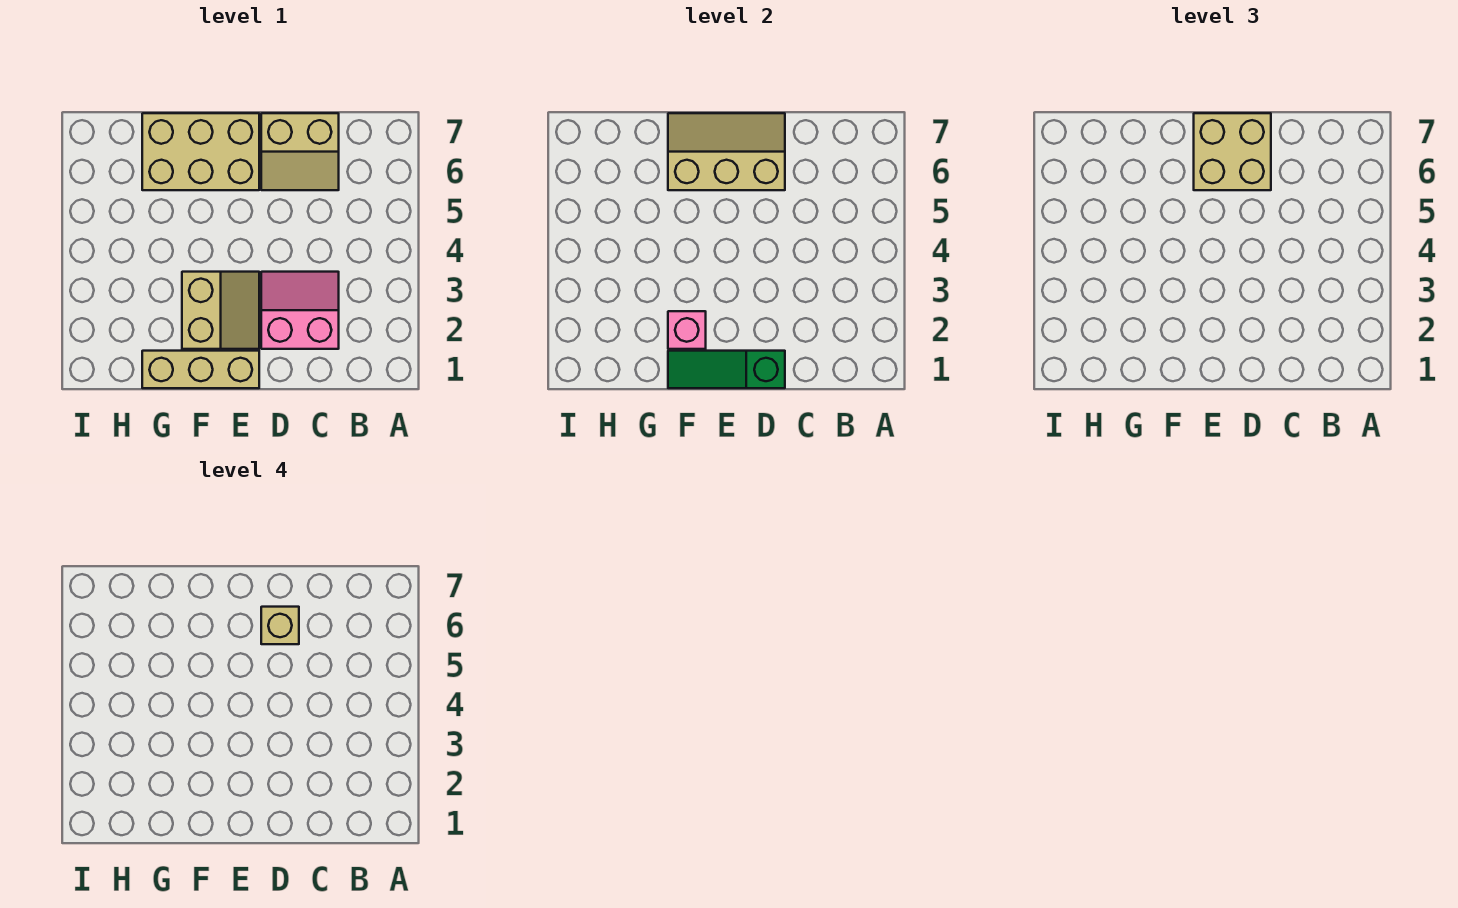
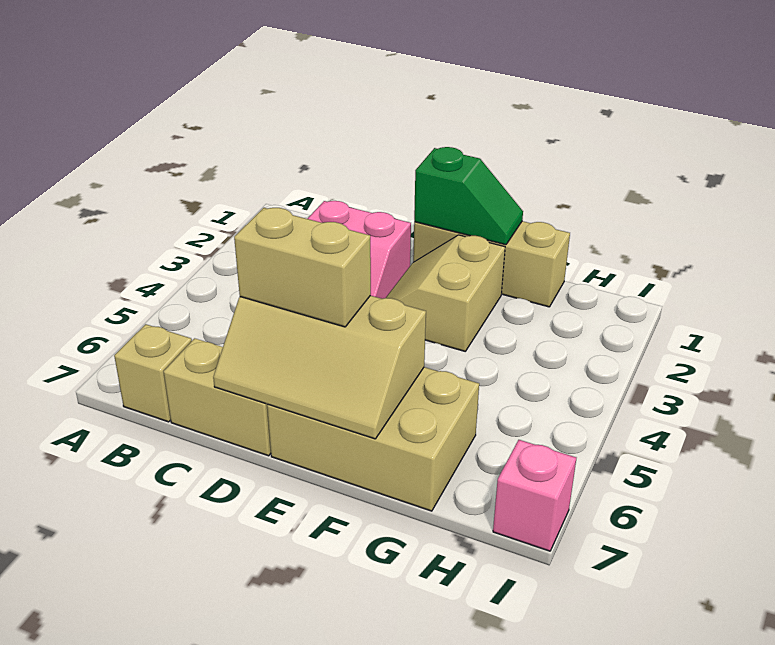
green slope D1:F1 level 2 top D -> green slope E1:F1 level 2 top E
tan brick D6:E7 level 3 -> tan brick D6:E6 level 3
tan brick D6 level 4 -> tan brick B7 level 1
pink brick F2 level 2 -> pink brick I7 level 1

